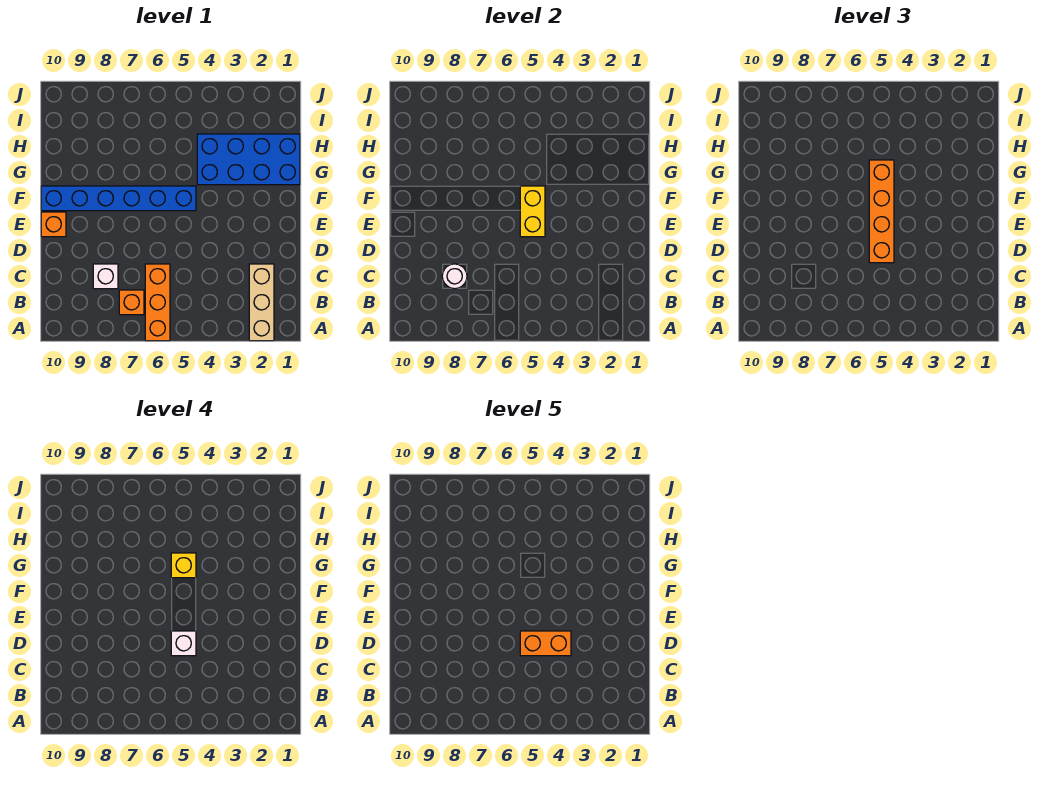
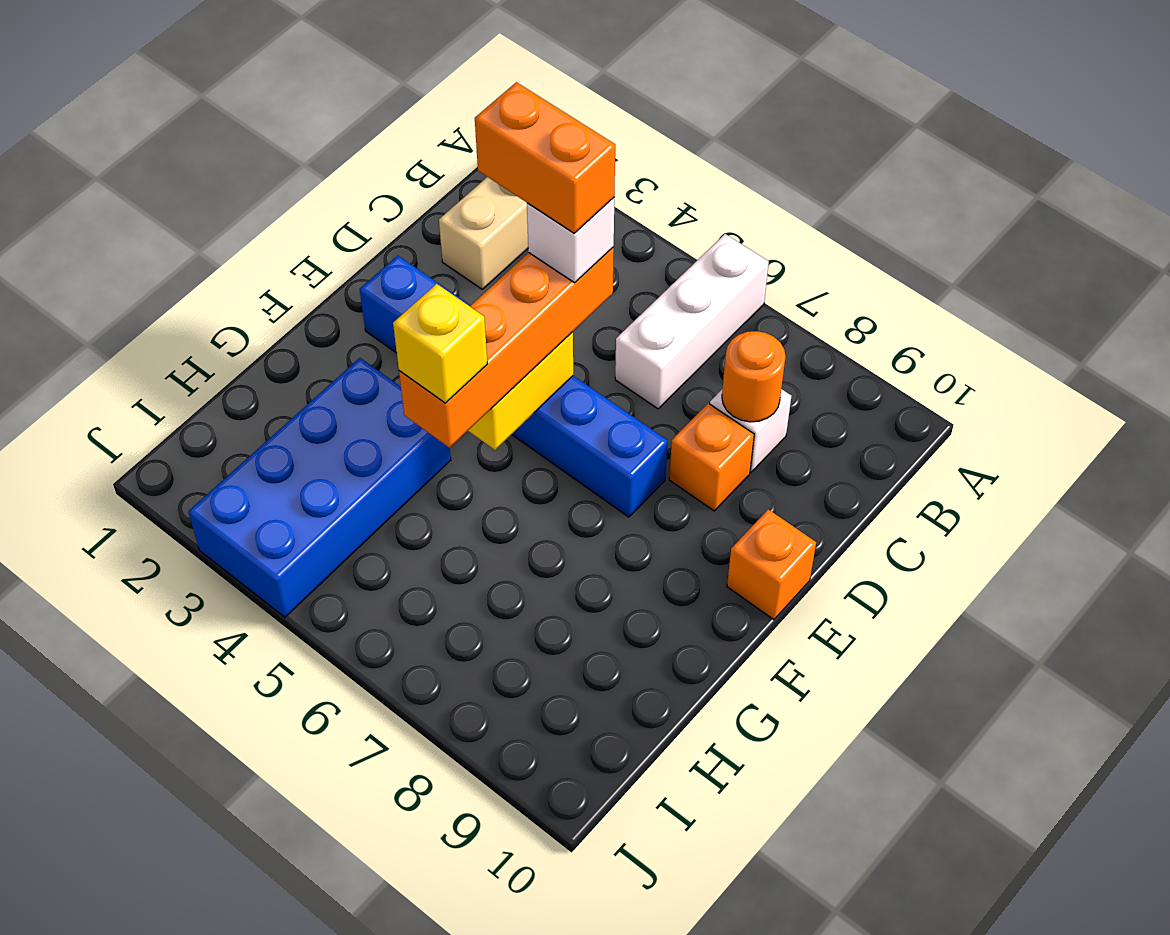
orange brick A6:C6 level 1 -> white brick A6:C6 level 1
orange brick B7 level 1 -> orange brick D8 level 1
white round brick C8 level 2 -> orange round brick C8 level 2
blue brick F5:F10 level 1 -> blue brick E2:E7 level 1
blue brick G1:H4 level 1 -> blue brick G3:J4 level 1

